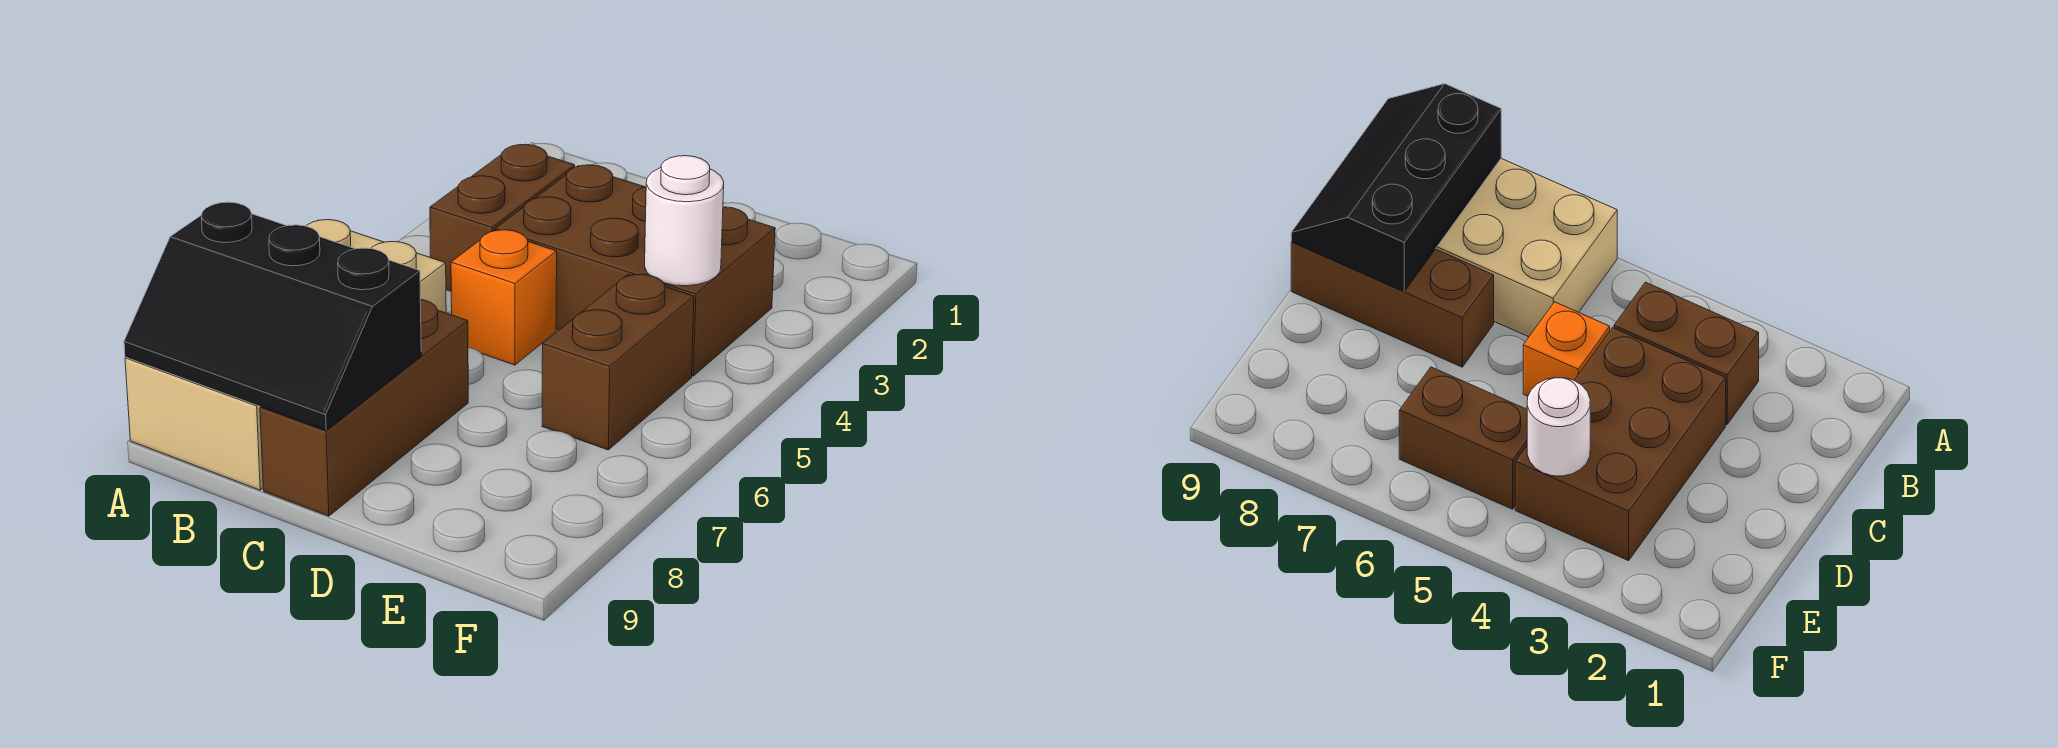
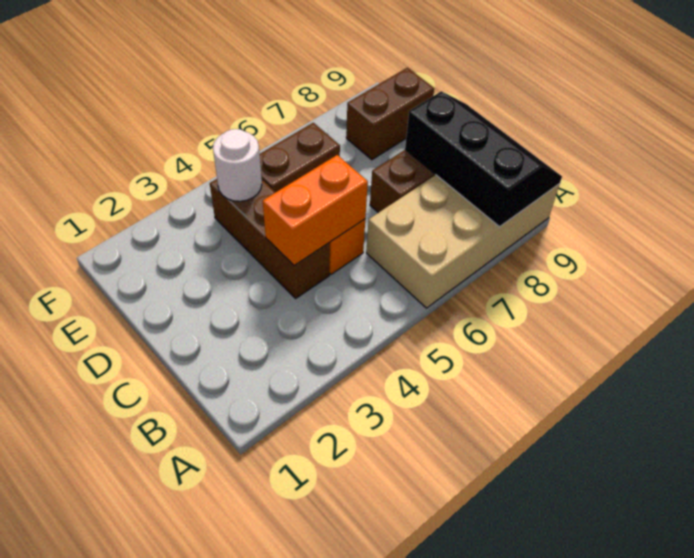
brown brick B3:B4 level 1 -> brown brick E8:E9 level 1
brown brick C3:E4 level 1 -> brown brick C4:E4 level 1
none -> orange brick C4:C5 level 2

